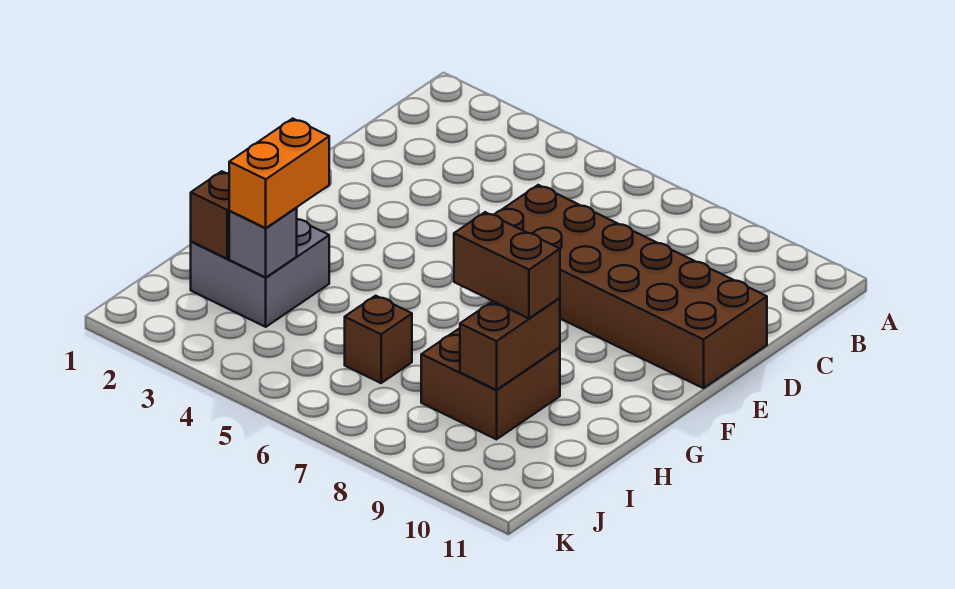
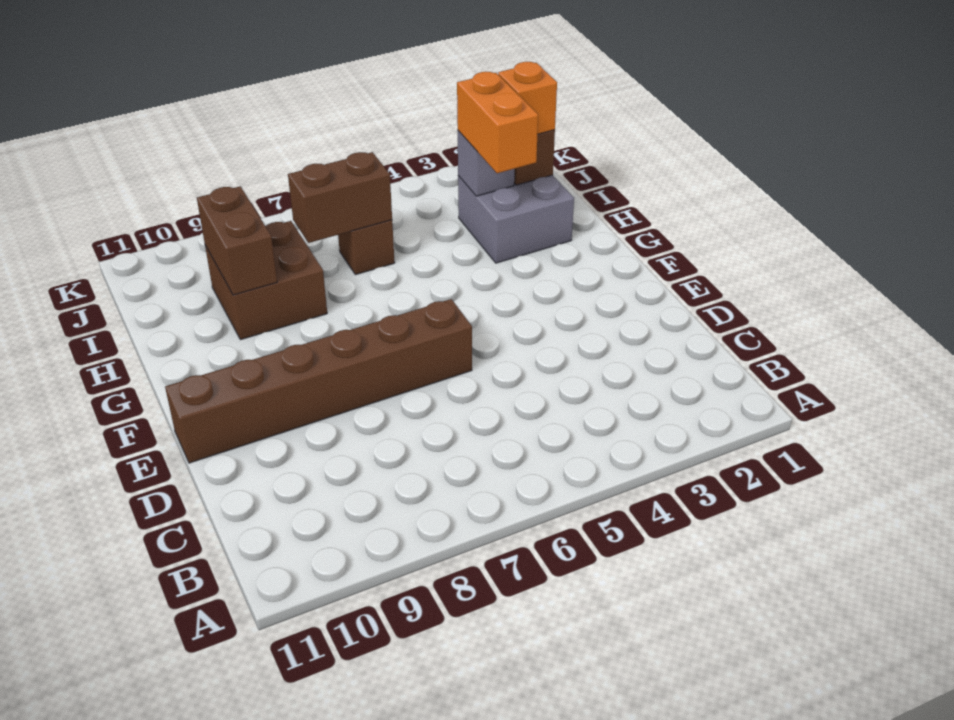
brown brick D6:E11 level 1 -> brown brick E6:E11 level 1
brown brick H8:H9 level 3 -> brown brick I6:I7 level 2
none -> orange brick I2 level 3

